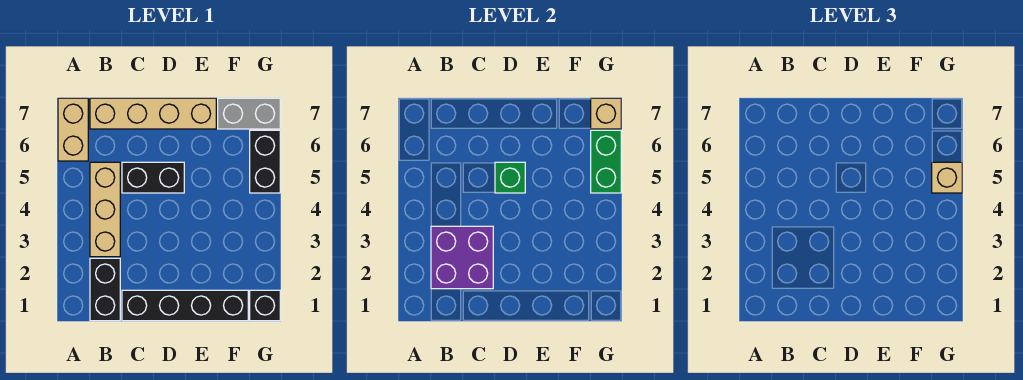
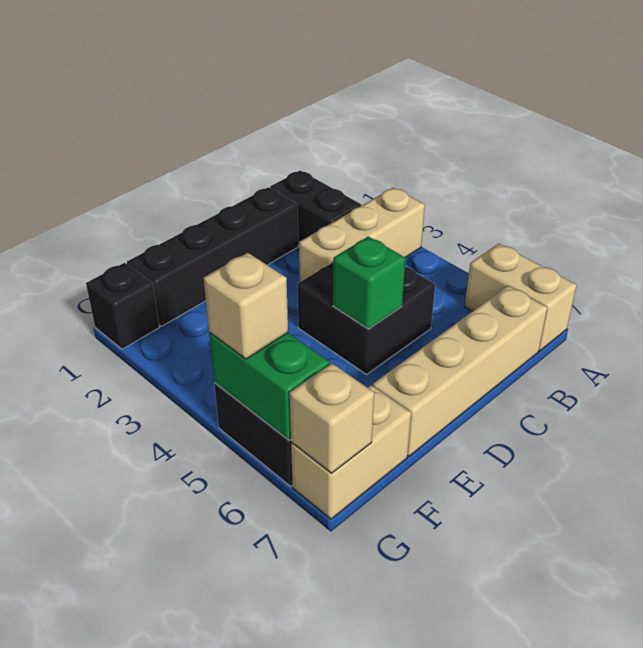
purple brick B2:C3 level 2 -> none
tan brick B3:B5 level 1 -> tan brick A3:C3 level 1
black brick C5:D5 level 1 -> black brick C4:D5 level 1
grey brick F7:G7 level 1 -> tan brick F7:G7 level 1

